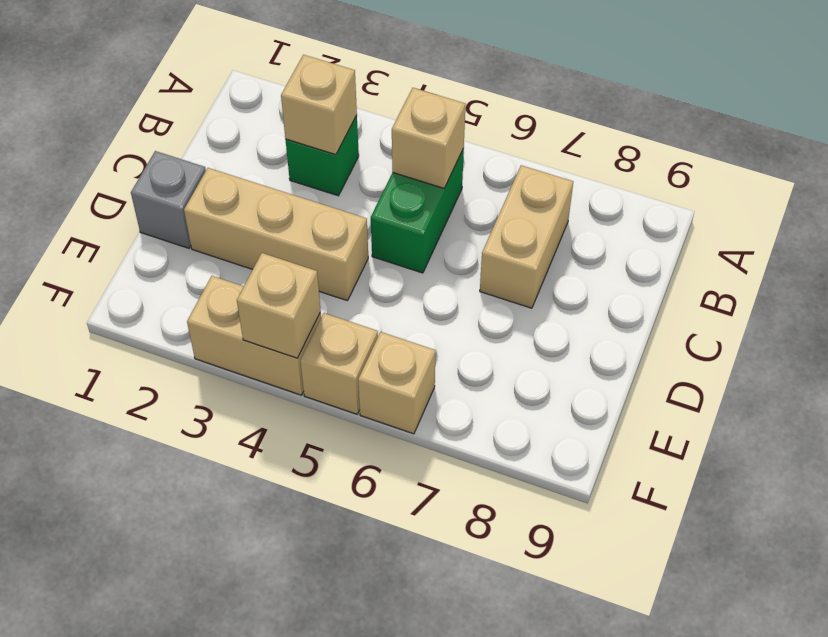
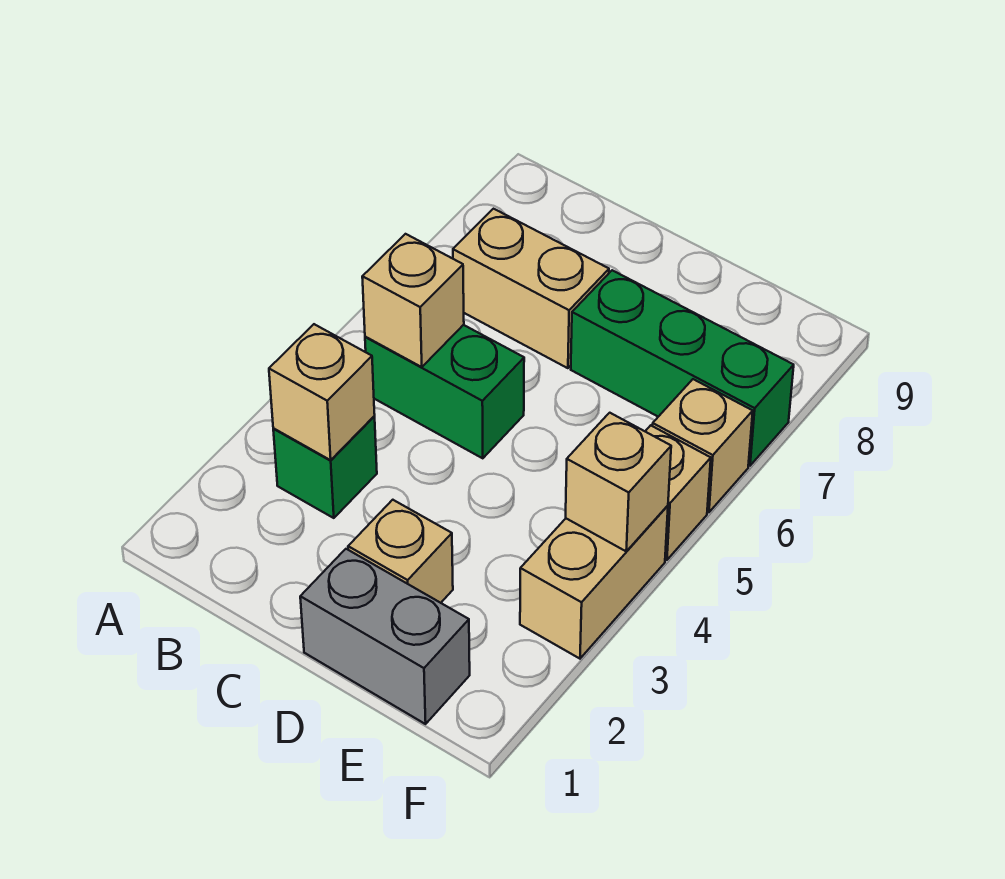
grey brick D1 level 1 -> grey brick D1:E1 level 1
tan brick D2:D4 level 1 -> tan brick D2 level 1
none -> green brick D7:F7 level 1

